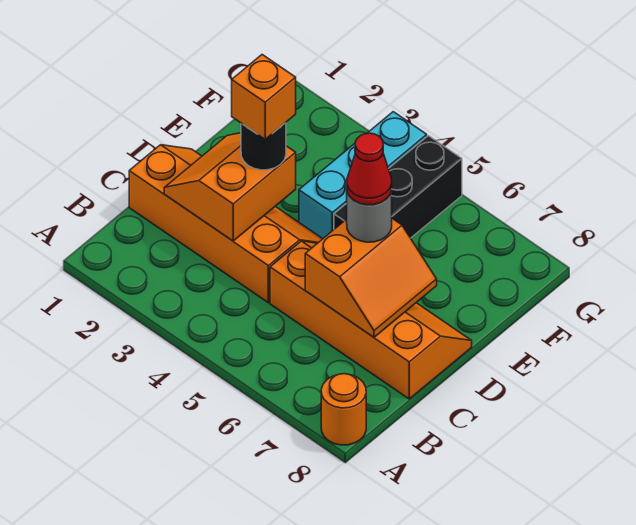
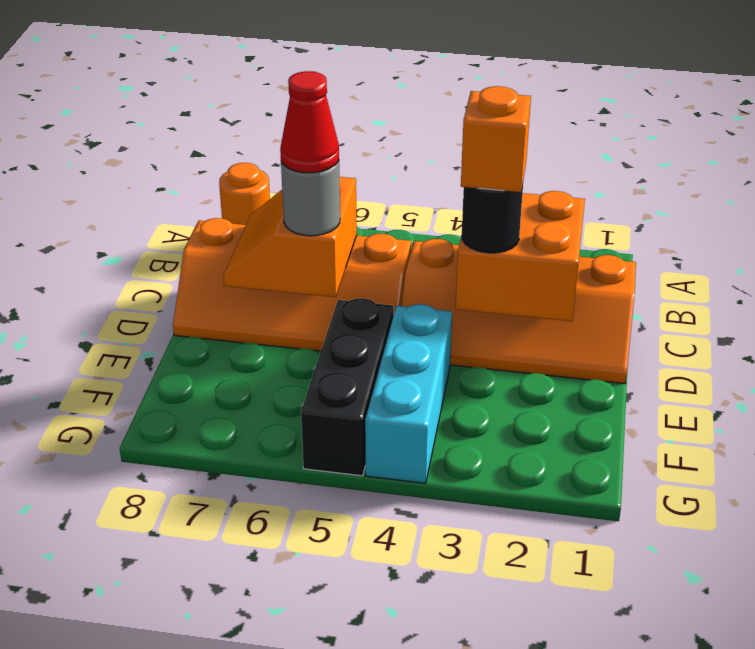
orange slope C2:D3 level 2 top 3 -> orange brick C2:D3 level 2

